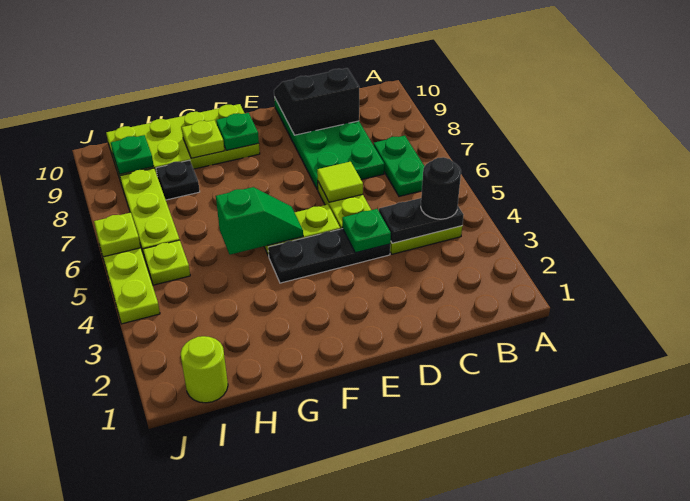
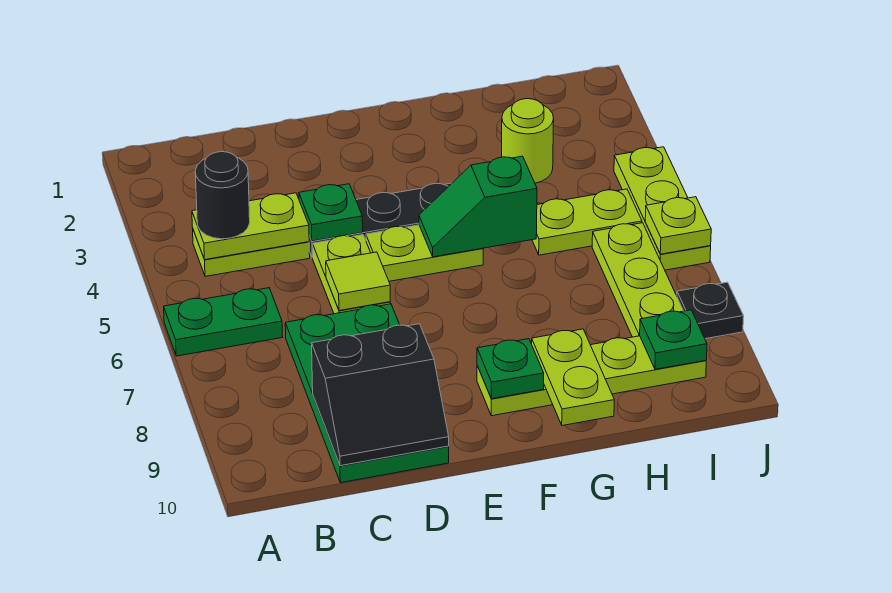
black plate B4:C4 level 2 -> lime plate B4:C4 level 2
green plate B6:B7 level 1 -> green plate A6:B6 level 1
lime plate F9:I10 level 1 -> lime plate F9:I9 level 1
lime plate G9 level 2 -> lime plate G9:G10 level 2
black plate H8 level 1 -> black plate J8 level 1
lime round brick I1 level 1 -> lime round brick H3 level 1
lime plate I5 level 1 -> lime plate H5:I5 level 1

